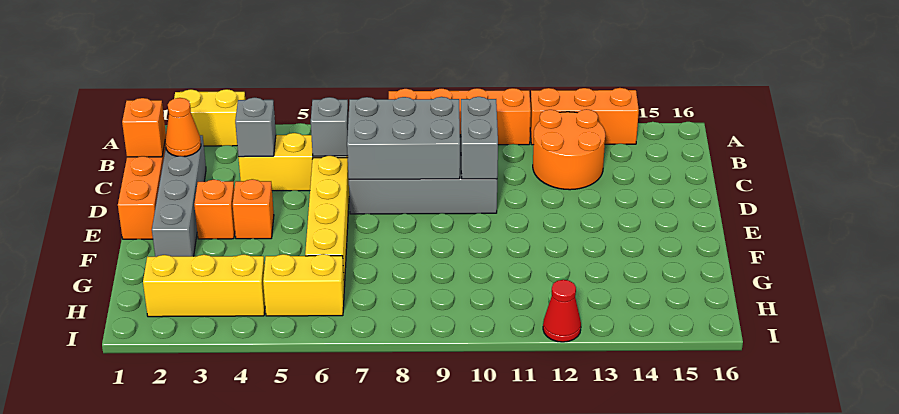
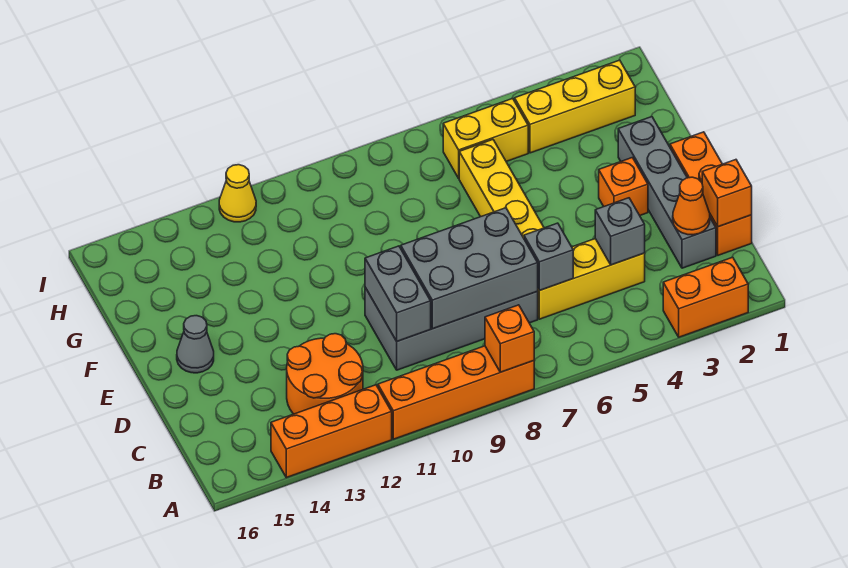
yellow brick A2:A3 level 1 -> orange brick A2:A3 level 1
orange brick E4 level 1 -> orange brick A8 level 2
none -> grey cone E15 level 1
red cone I12 level 1 -> yellow cone I12 level 1

